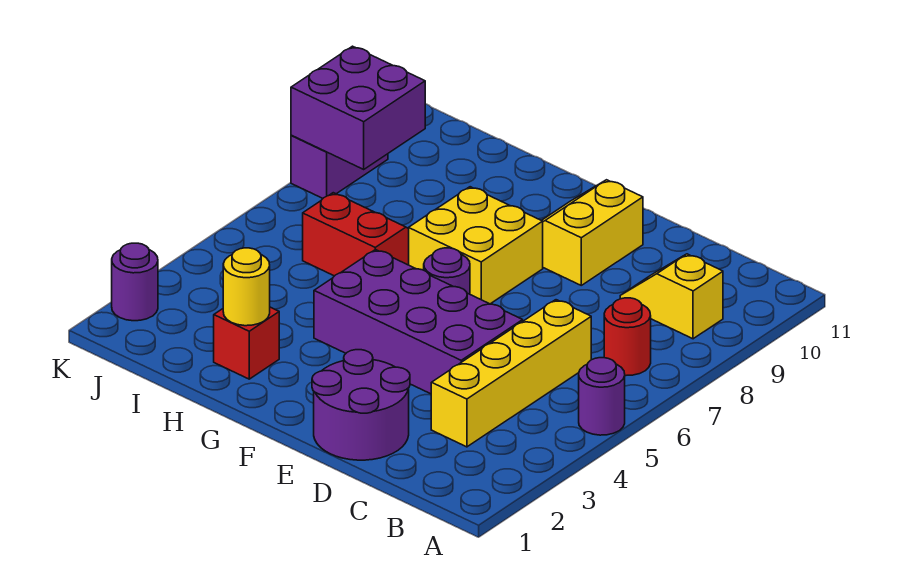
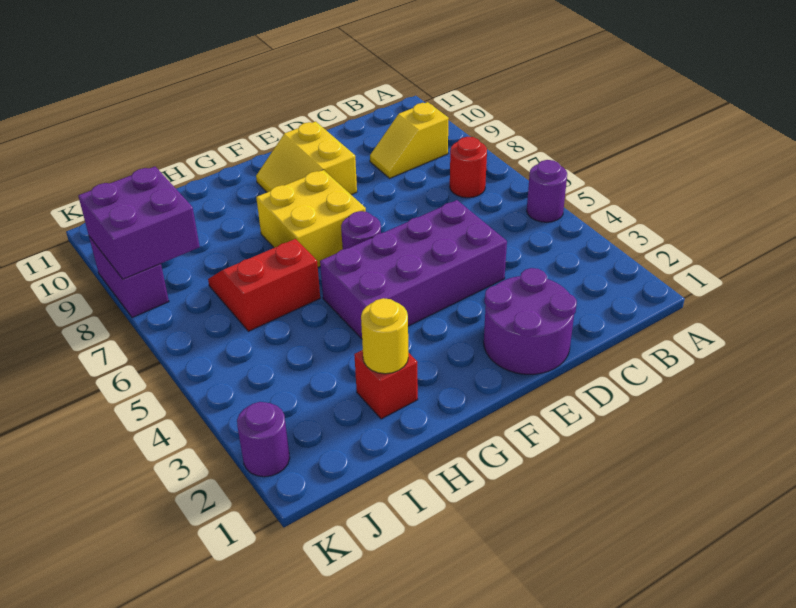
yellow brick C3:C6 level 1 -> none

